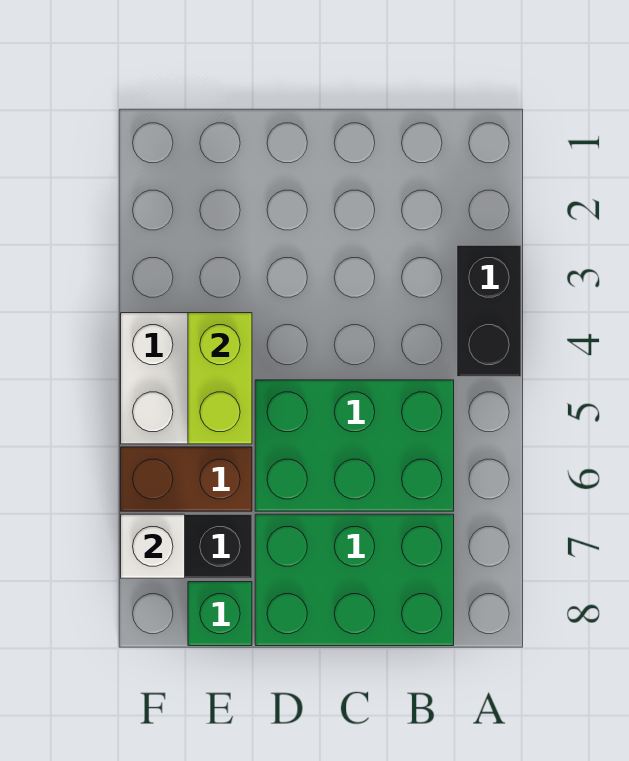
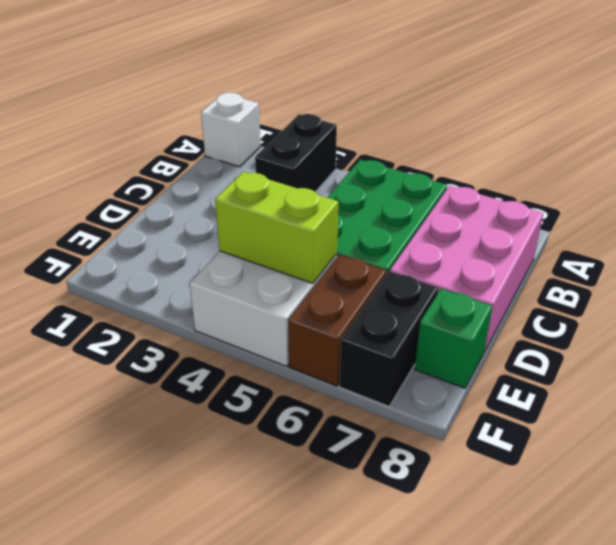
black brick A3:A4 level 1 -> black brick A3:B3 level 1
green brick B7:D8 level 1 -> pink brick B7:D8 level 1
white brick F7 level 2 -> white brick A1 level 1

